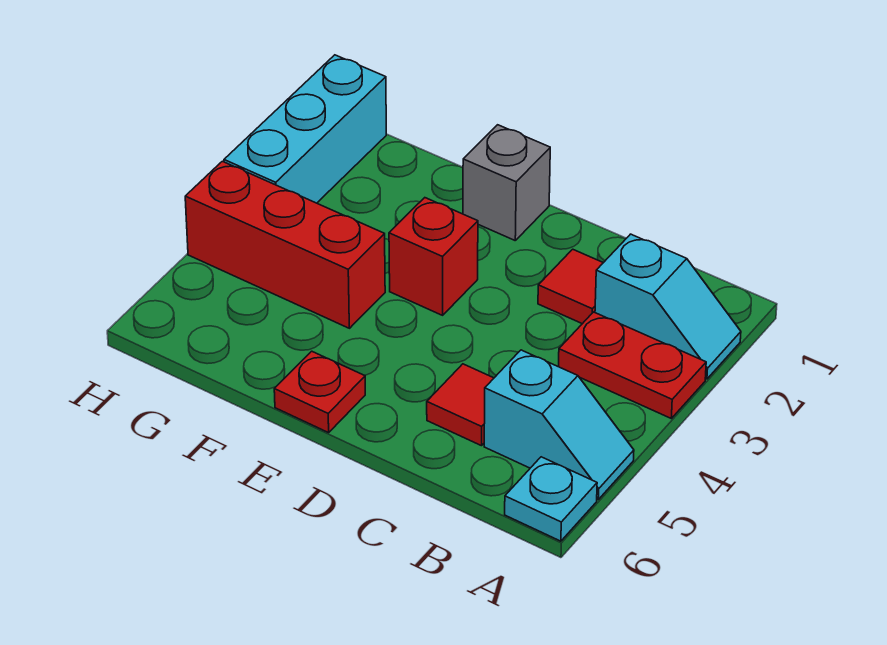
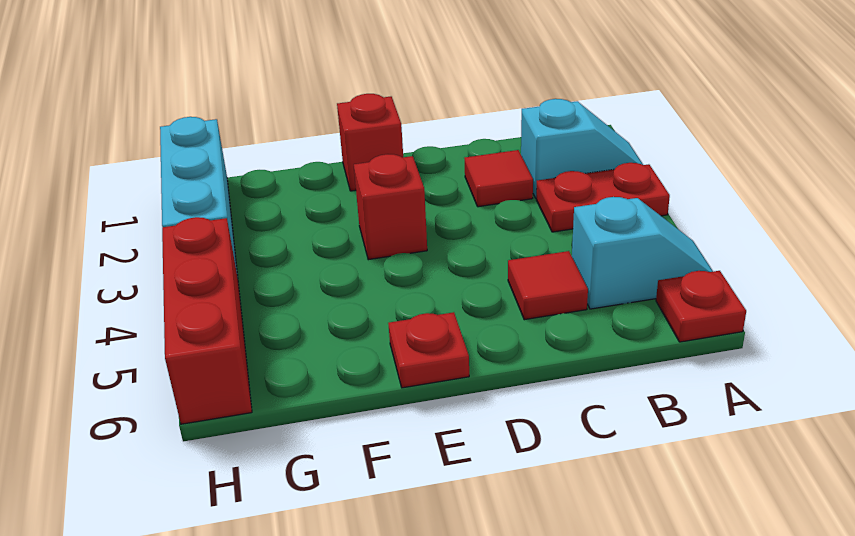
cyan plate A6 level 1 -> red plate A6 level 1
grey brick E1 level 1 -> red brick E1 level 1
red brick F4:H4 level 1 -> red brick H4:H6 level 1

